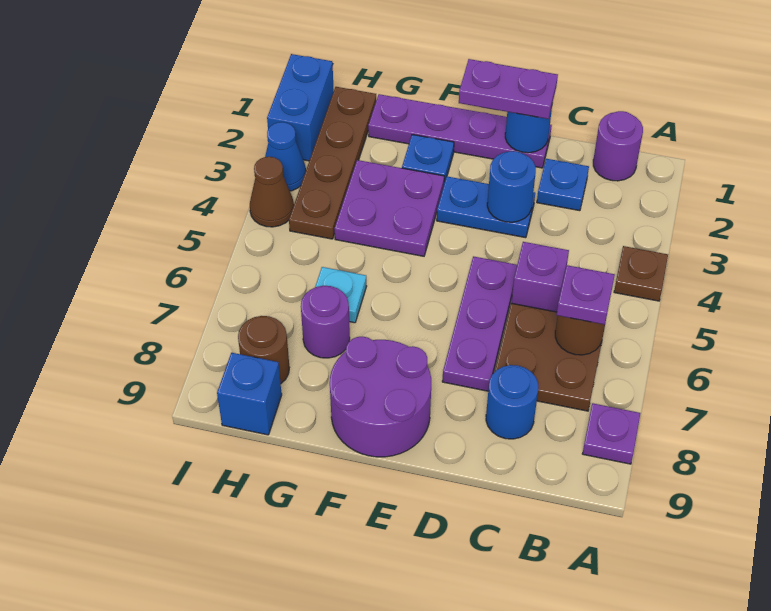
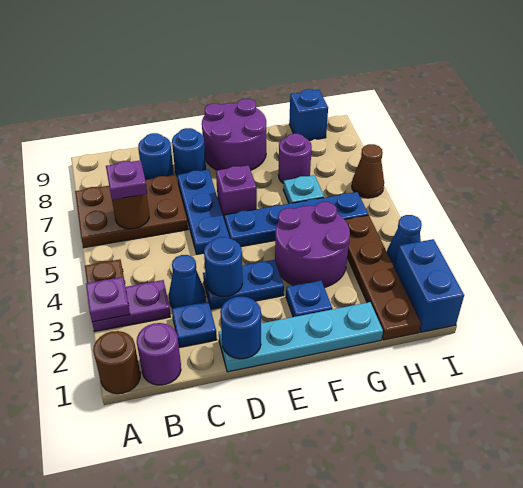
purple plate A8 level 1 -> purple plate A3 level 2
brown plate B6:C7 level 1 -> brown plate A6:C7 level 1
none -> blue cone C3 level 1
purple brick C5 level 1 -> purple brick E6 level 1
purple plate D1:G1 level 1 -> cyan plate D1:G1 level 1
purple plate D1:E1 level 3 -> purple plate A3:B3 level 1
purple plate D5:D7 level 1 -> blue plate D5:D7 level 1
none -> blue round brick D8 level 1
none -> blue plate E5:H5 level 1
purple plate F3:G4 level 1 -> purple round brick F3:G4 level 1
brown round brick H8 level 1 -> brown round brick A1 level 1
brown cone I4 level 1 -> brown cone I6 level 1

